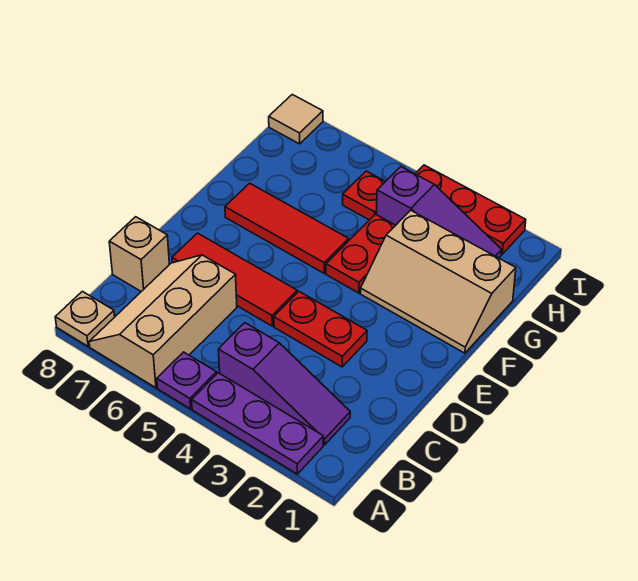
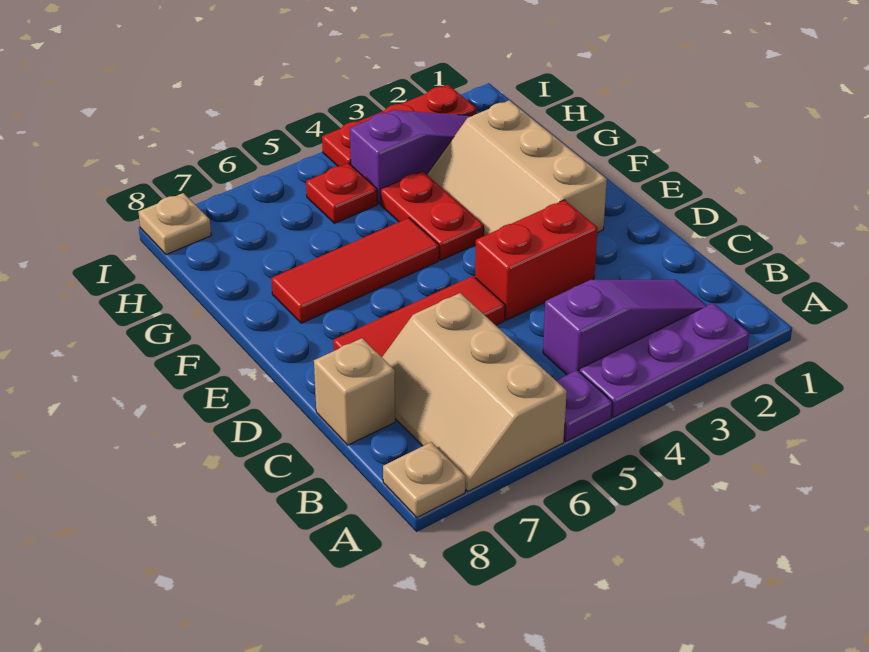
red plate D3:D4 level 1 -> red brick D3:D4 level 1
tan slope F1:G3 level 1 top G -> tan slope E2:G3 level 1 top 2
tan tile I8 level 1 -> tan plate I8 level 1

